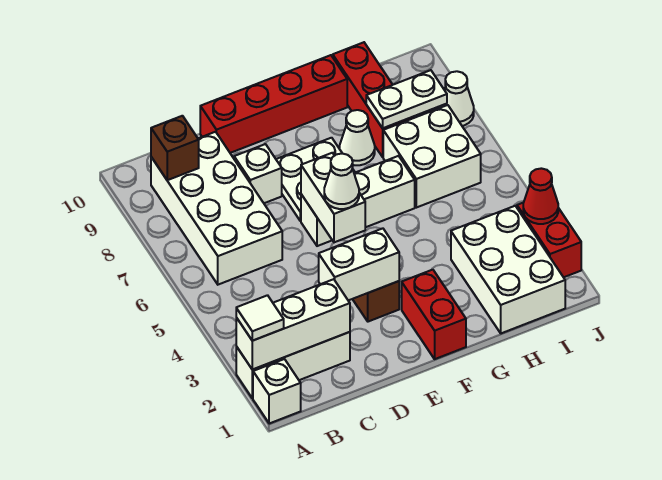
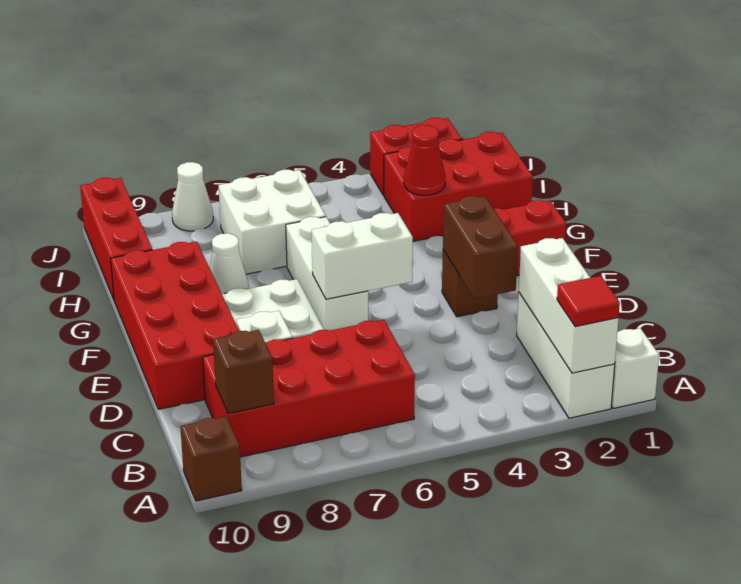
white tile A2 level 3 -> red tile A2 level 3
none -> brown brick A10 level 1
white brick B6:C9 level 1 -> red brick B6:C9 level 1
white brick D3:E3 level 2 -> brown brick D3:E3 level 2
red brick D10:G10 level 1 -> red brick D9:G10 level 1
white cone E5 level 3 -> none
white brick H1:I3 level 1 -> red brick H1:I3 level 1
red brick H8:H10 level 1 -> red brick H10:J10 level 1
white plate H8:I8 level 2 -> none
red cone J3 level 2 -> red cone H3 level 2

